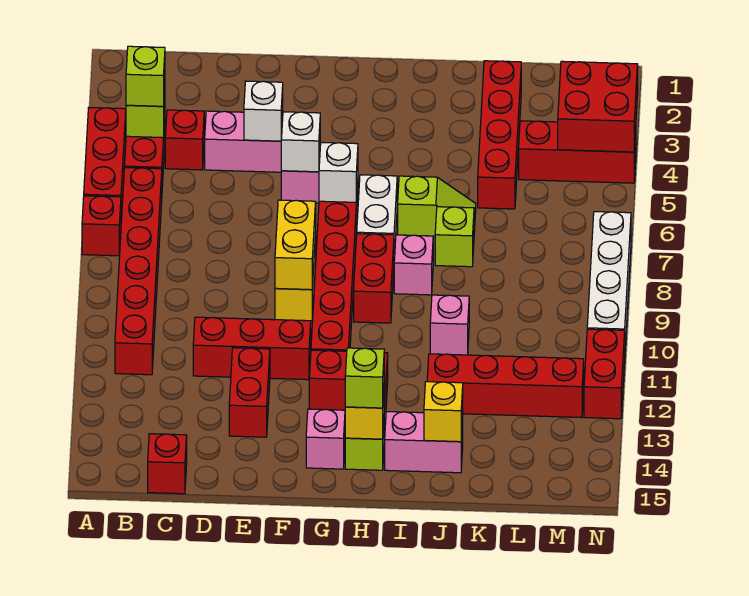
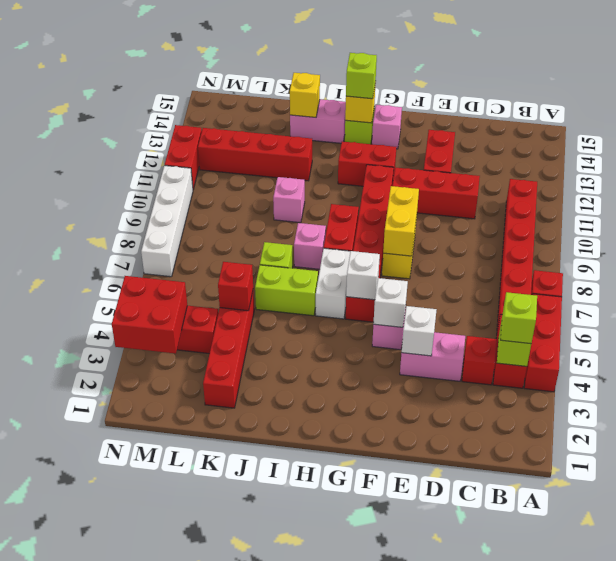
red brick C15 level 1 -> red brick K5 level 2
lime slope I6:J6 level 1 top I -> lime brick I6:J6 level 1

